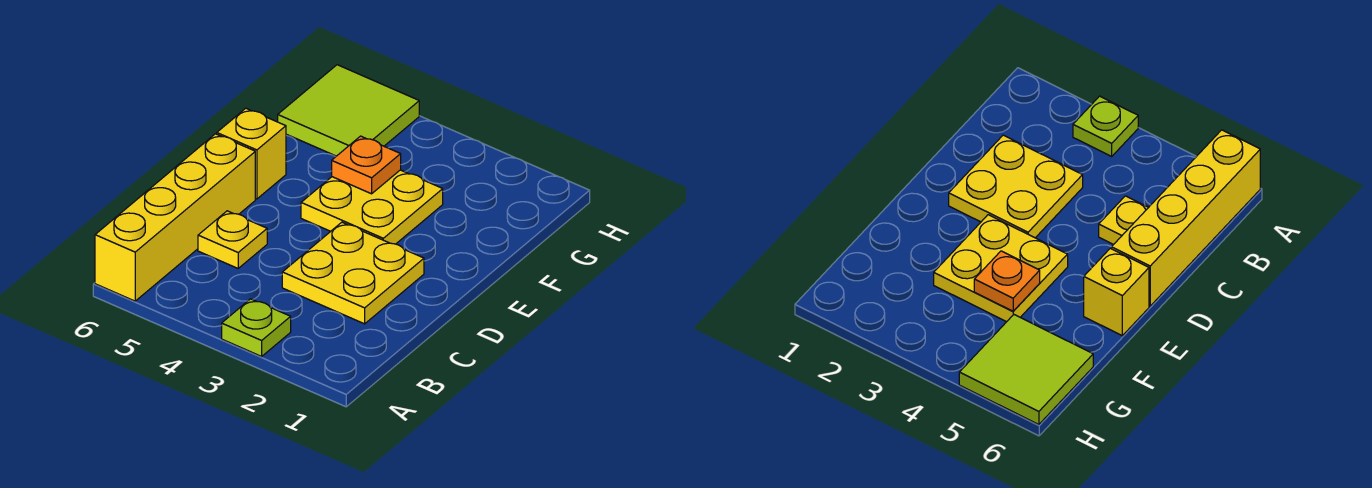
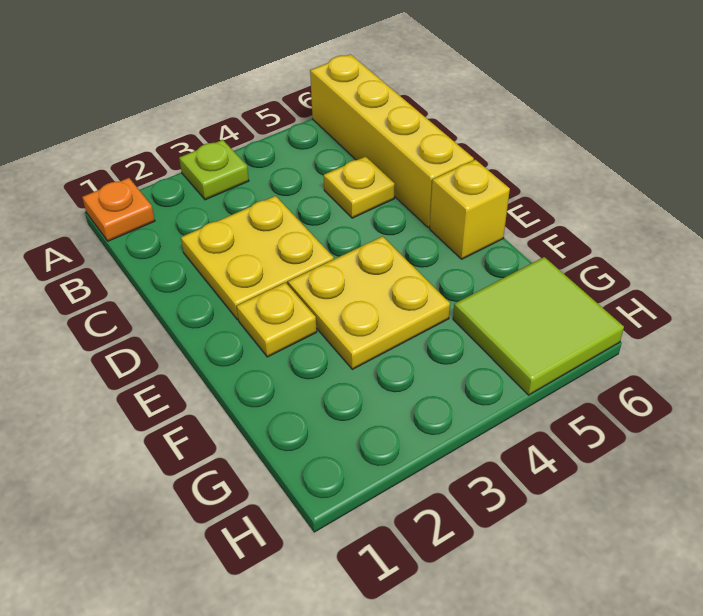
none -> yellow plate E2 level 1
orange plate F4 level 2 -> orange plate A1 level 1

